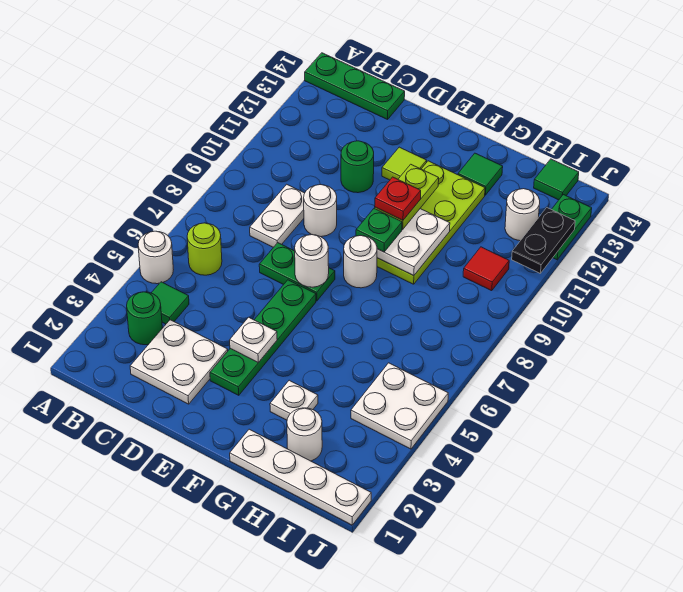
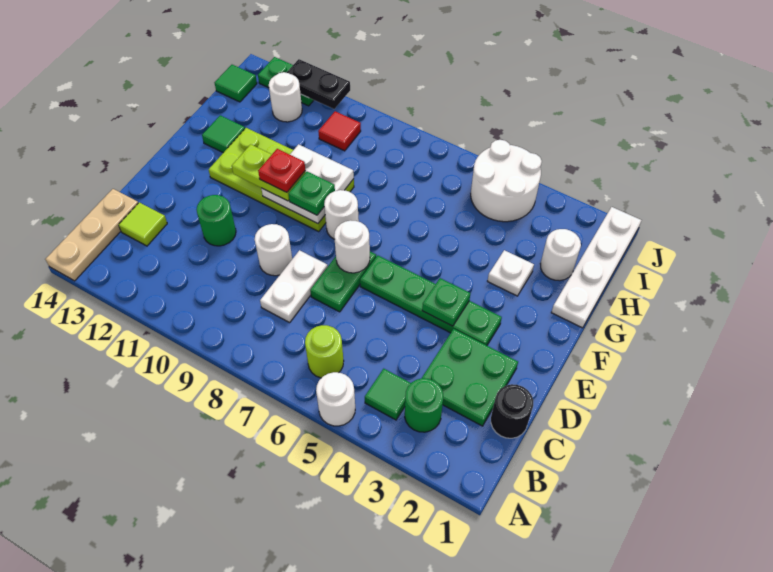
green plate A14:C14 level 1 -> tan plate A14:C14 level 1
none -> black round brick C1 level 1
white plate C2:D3 level 1 -> green plate C2:D3 level 1
white plate C8:C9 level 1 -> white plate C8:D8 level 1
white plate E4 level 2 -> green plate E4 level 2
lime tile E12 level 1 -> lime tile C13 level 1
white plate I4:J5 level 1 -> white round brick I4:J5 level 1

